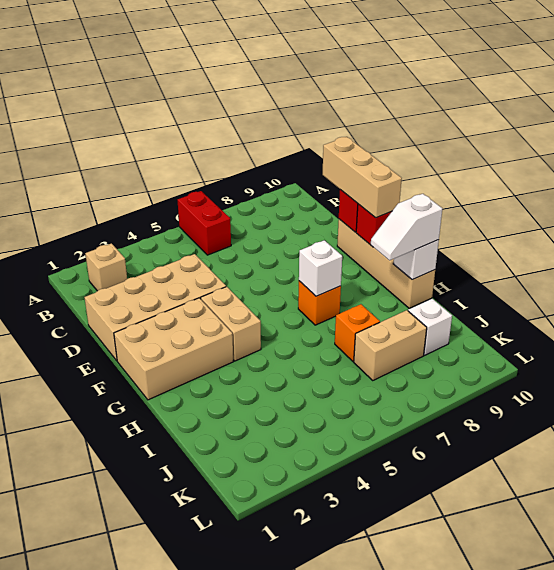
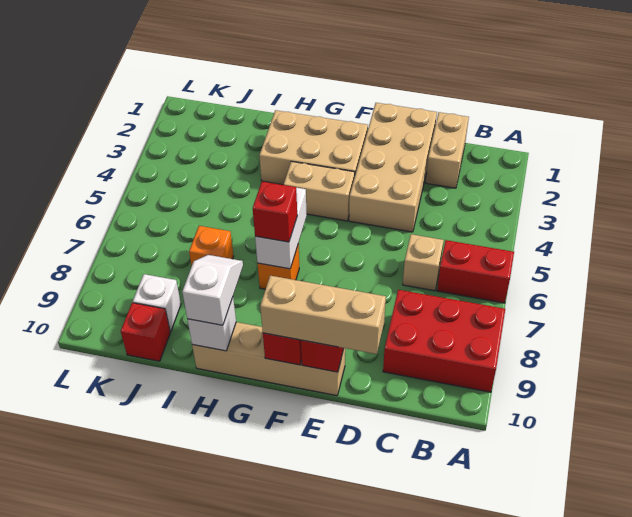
none -> red brick A8:C9 level 1
tan brick B2 level 1 -> tan brick C6 level 1
tan brick F1:G3 level 1 -> tan brick F2:H3 level 1
white brick G7 level 2 -> white brick G6:G7 level 2
none -> red brick G7 level 3
tan brick J7:J8 level 1 -> tan brick C1:C2 level 1
none -> red brick J10 level 1

